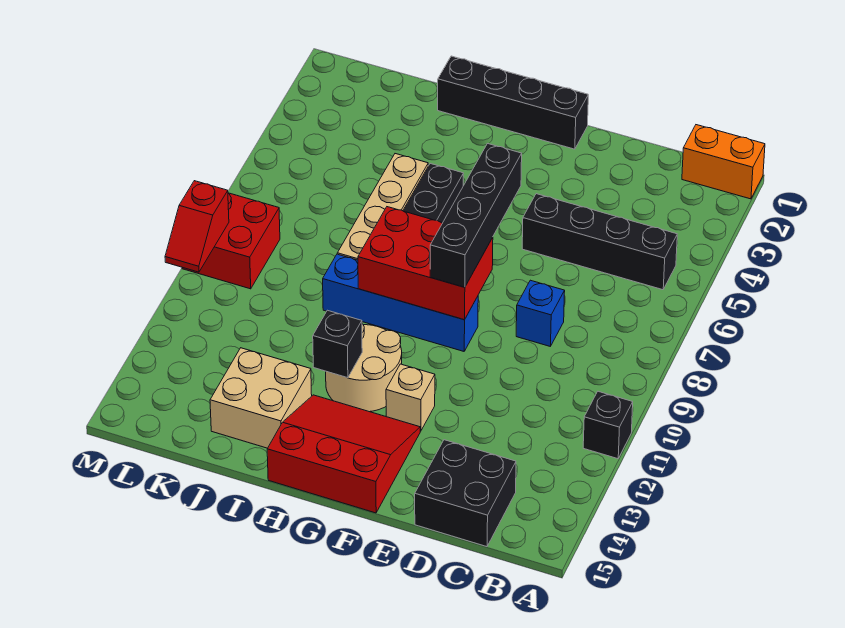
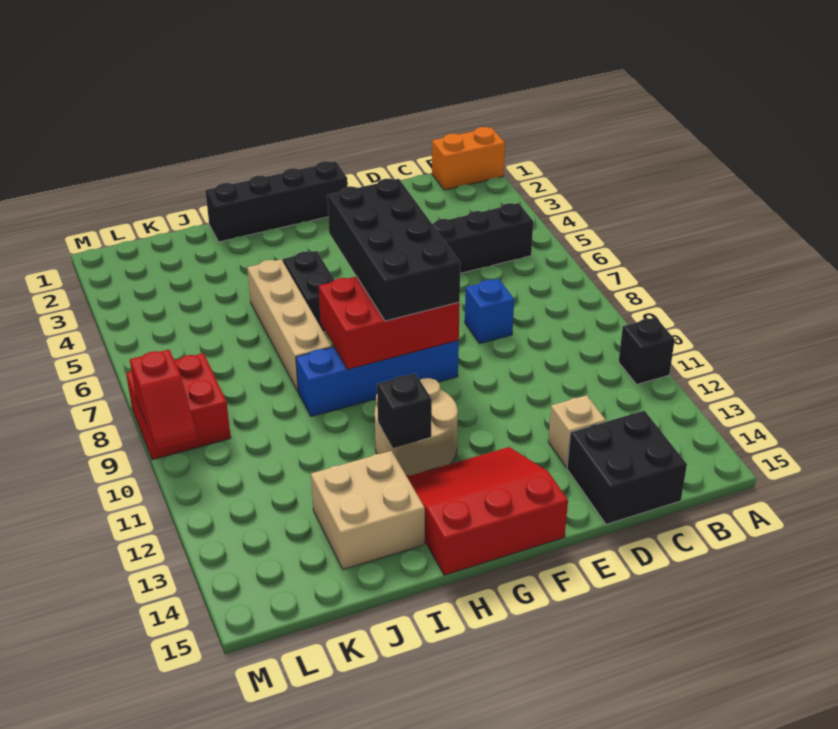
black brick F6:F9 level 3 -> black brick F6:G9 level 3
tan brick F12 level 1 -> tan brick D13 level 1

